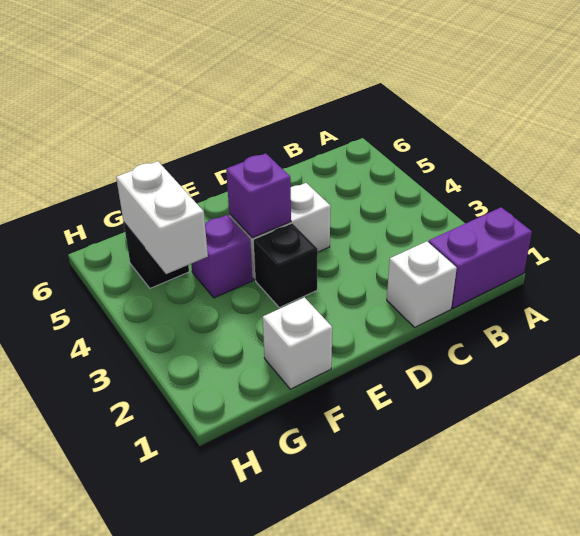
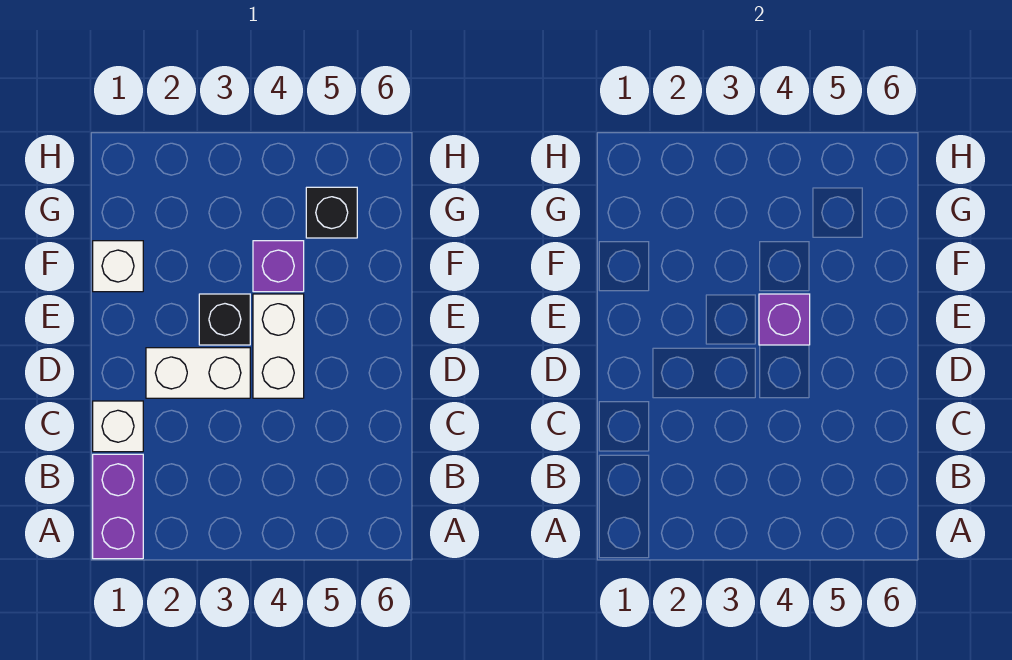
white brick G4:G5 level 2 -> white brick D2:D3 level 1

